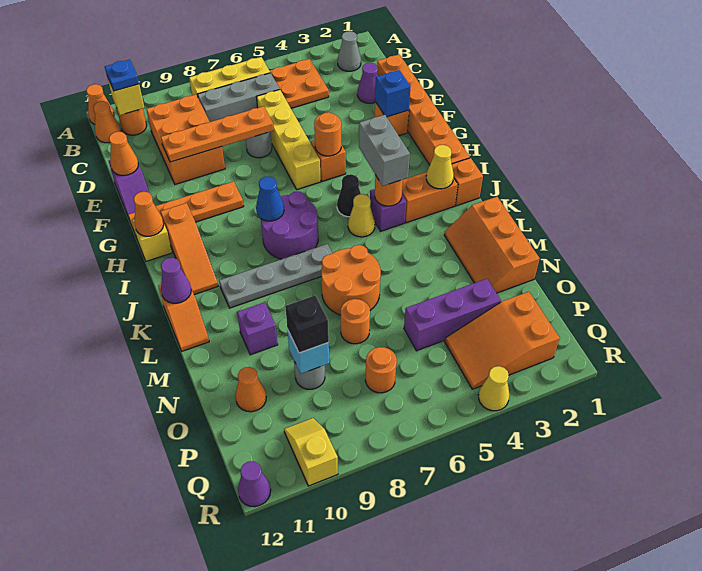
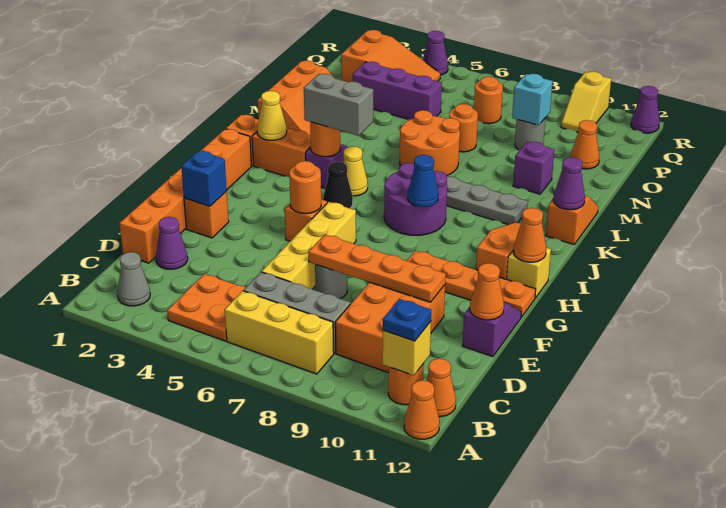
grey brick I4:J4 level 3 -> grey brick J4:J5 level 3
black brick O9 level 3 -> none
yellow cone R4 level 1 -> purple cone R4 level 1

